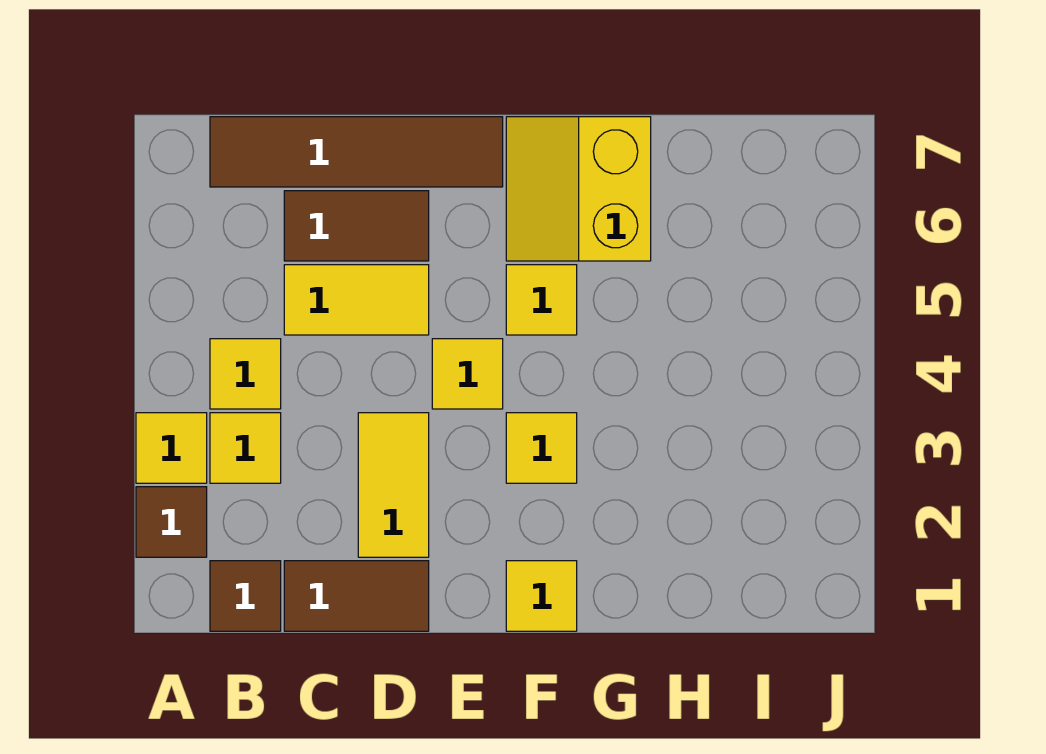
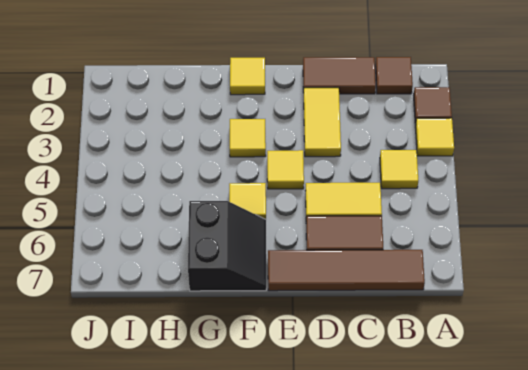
yellow tile B3 level 1 -> none
yellow slope F6:G7 level 1 top G -> black slope F6:G7 level 1 top G

